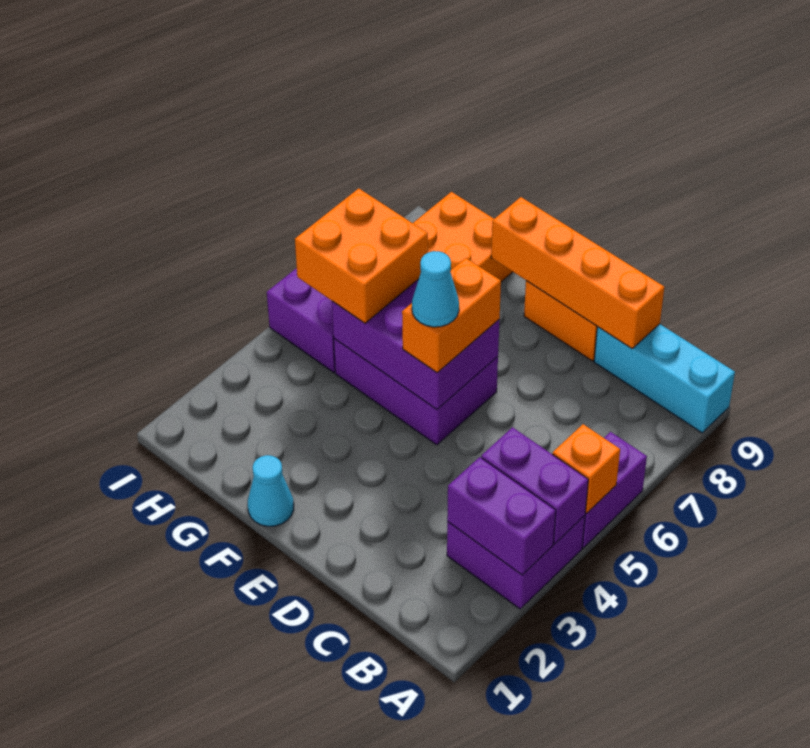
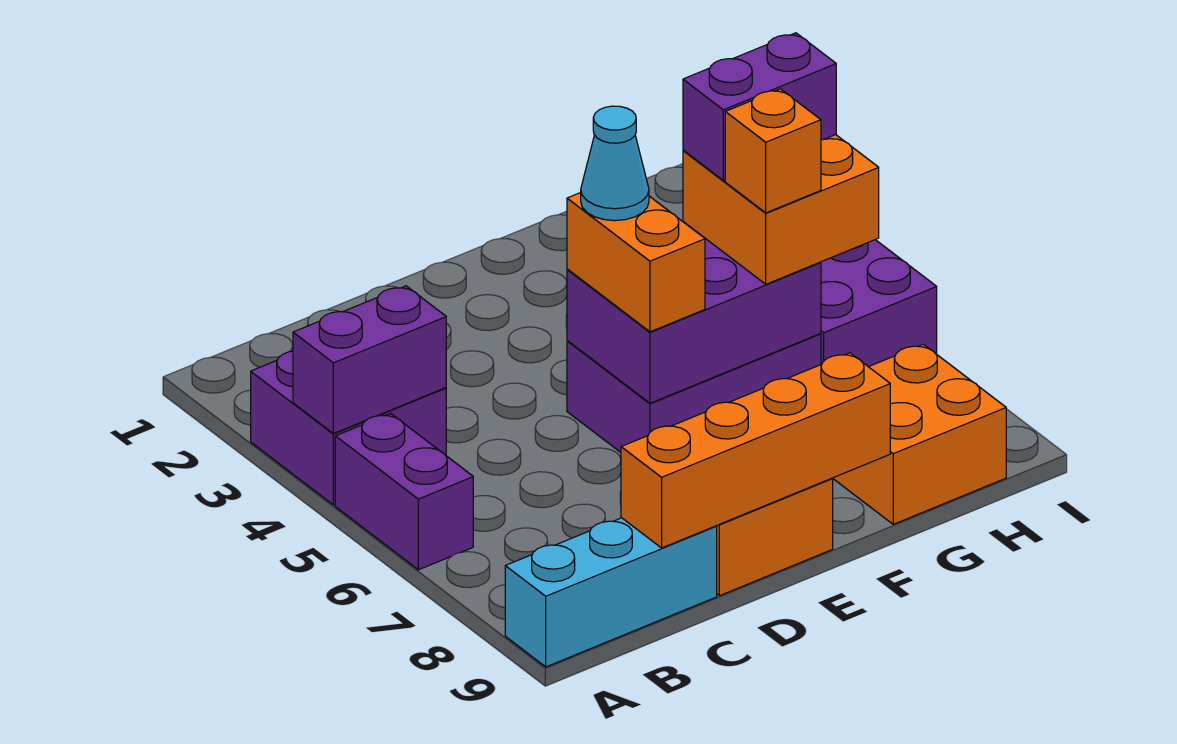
purple brick A3:B3 level 2 -> purple brick G5:H5 level 4
orange brick A5 level 2 -> orange brick G6 level 4
cyan cone F1 level 1 -> none

